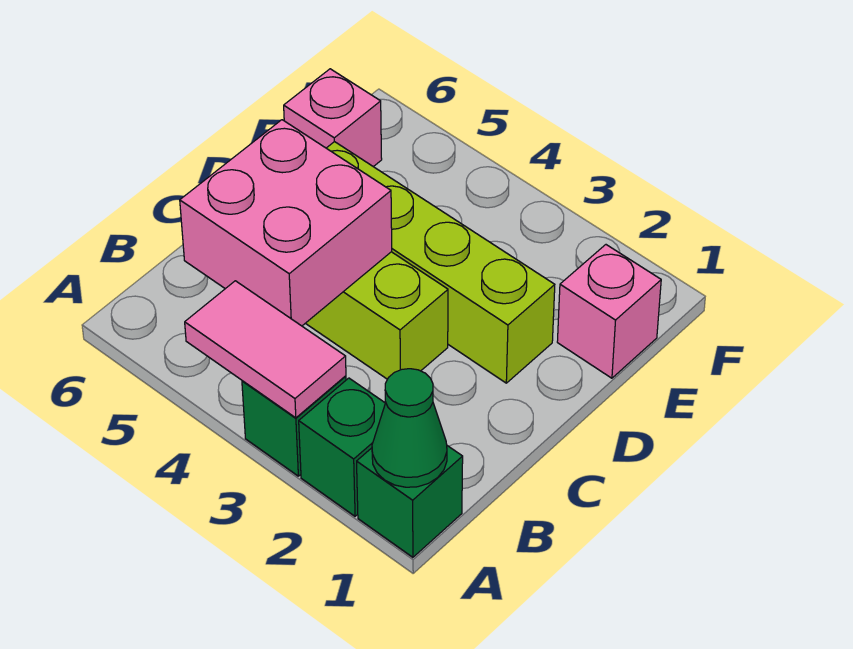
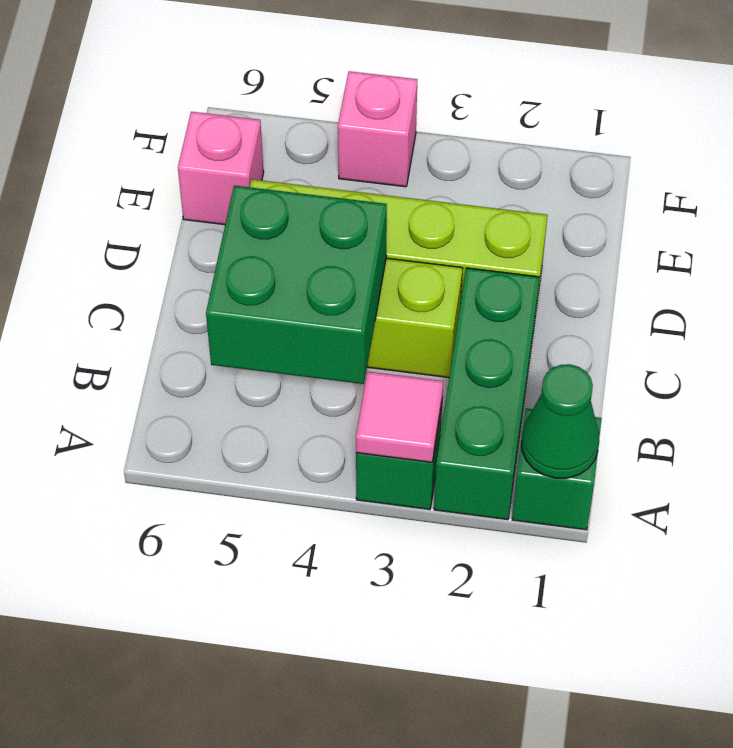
green brick A2 level 1 -> green brick A2:C2 level 1
pink tile A3:A4 level 2 -> pink tile A3 level 2
pink brick B4:C5 level 2 -> green brick B4:C5 level 2
pink brick E1 level 1 -> pink brick F4 level 1

